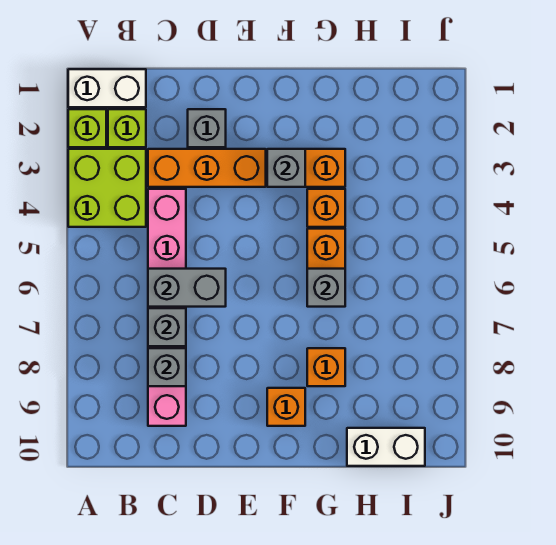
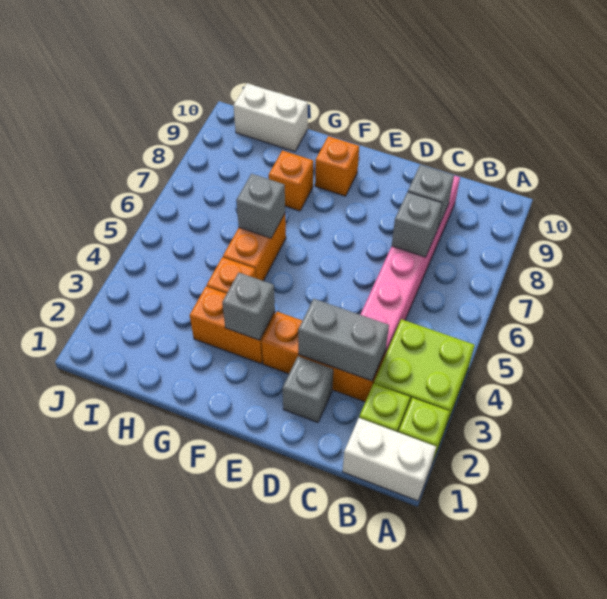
grey brick C6:D6 level 2 -> grey brick C3:D3 level 2

